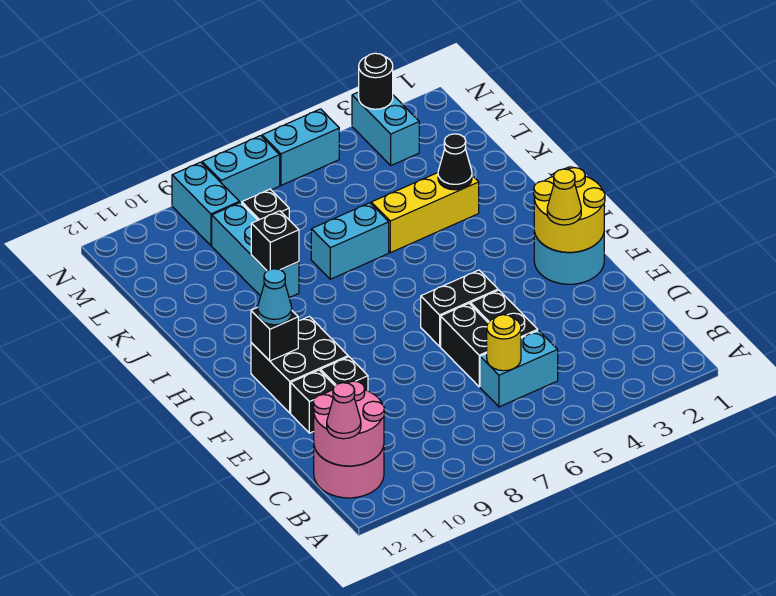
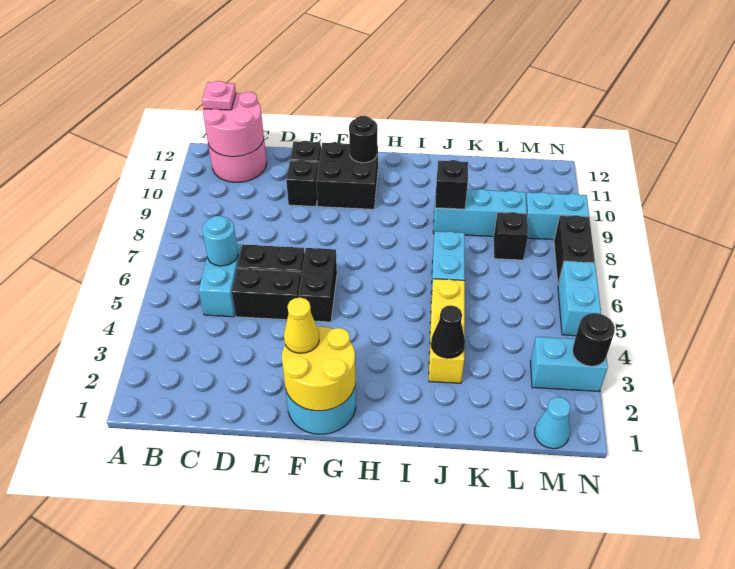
pink cone B12 level 3 -> pink plate B12 level 3
yellow round brick C6 level 2 -> cyan round brick C6 level 2
black brick G11 level 2 -> black round brick G11 level 2
cyan cone G11 level 3 -> cyan cone M1 level 1
cyan brick N7:N8 level 1 -> black brick N7:N8 level 1

